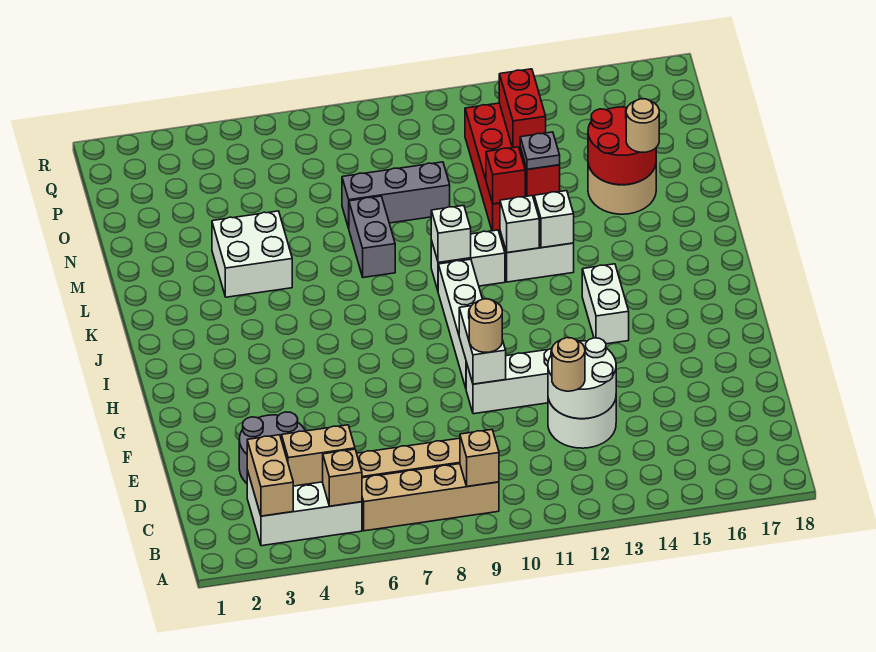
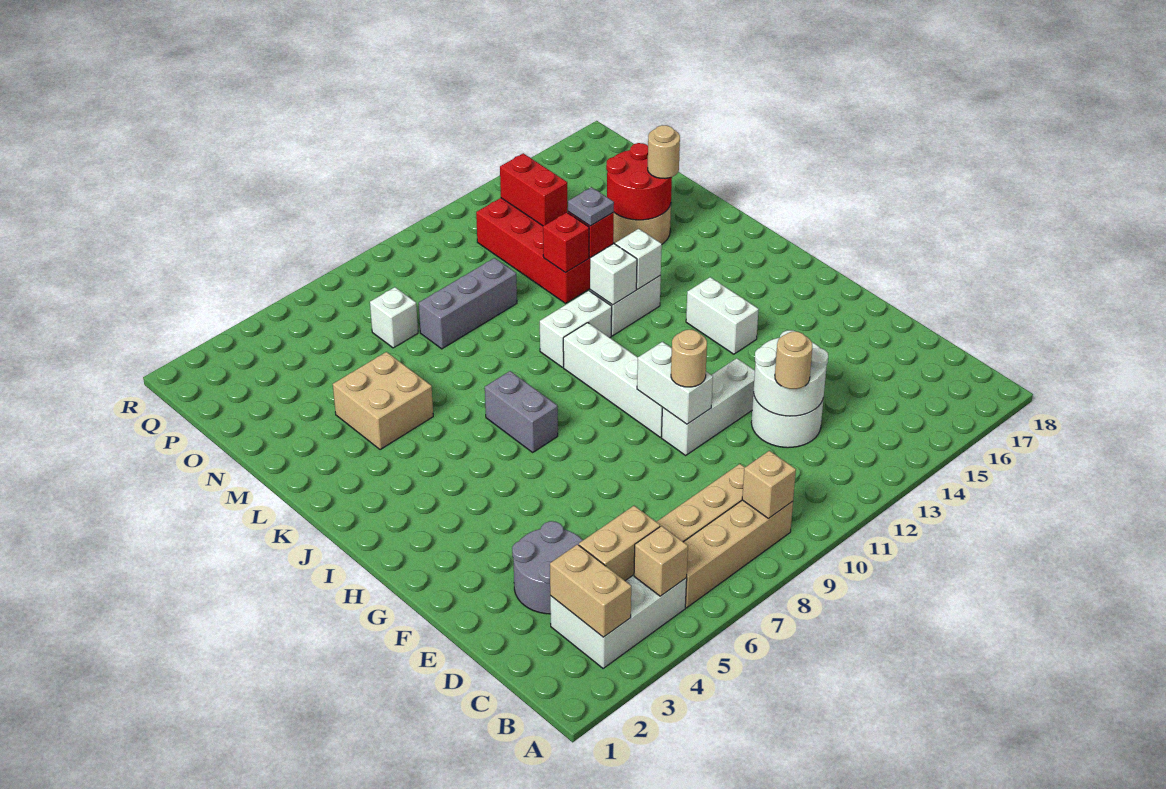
white brick K10 level 2 -> white brick O7 level 1
white brick L4:M5 level 1 -> tan brick L4:M5 level 1
grey brick L8:M8 level 1 -> grey brick I7:J7 level 1

